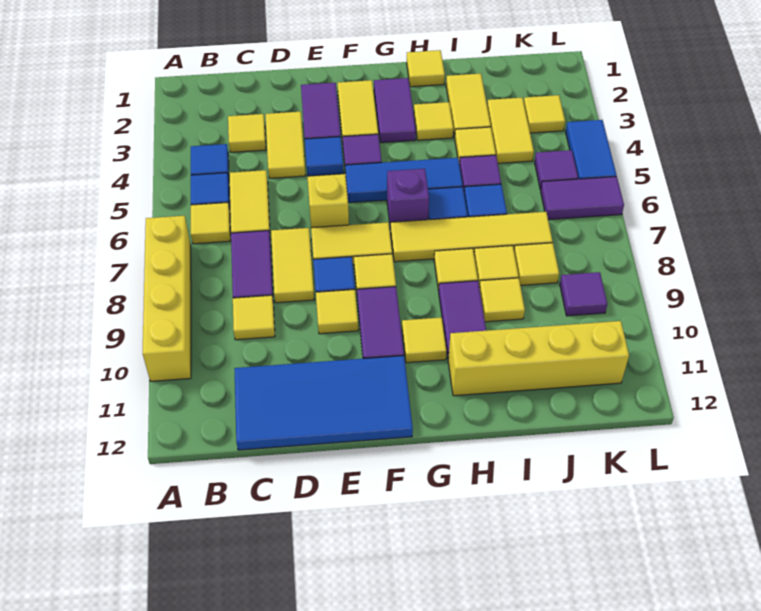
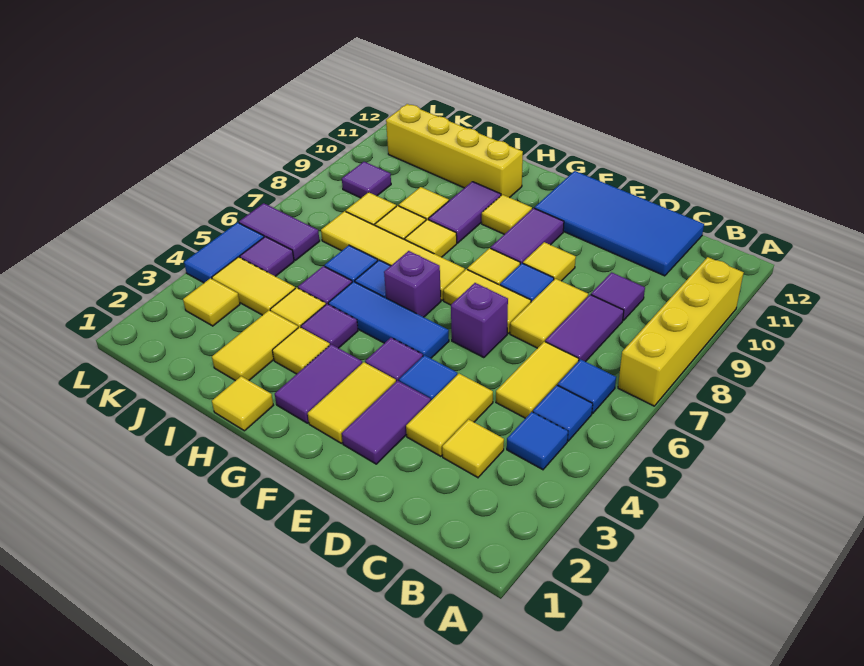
yellow tile B6 level 1 -> blue tile B6 level 1
yellow tile C9 level 1 -> purple tile C9 level 1
yellow brick E6 level 1 -> purple brick E6 level 1
none -> purple tile H4 level 1
yellow tile J3:J4 level 1 -> yellow tile J4:K4 level 1

